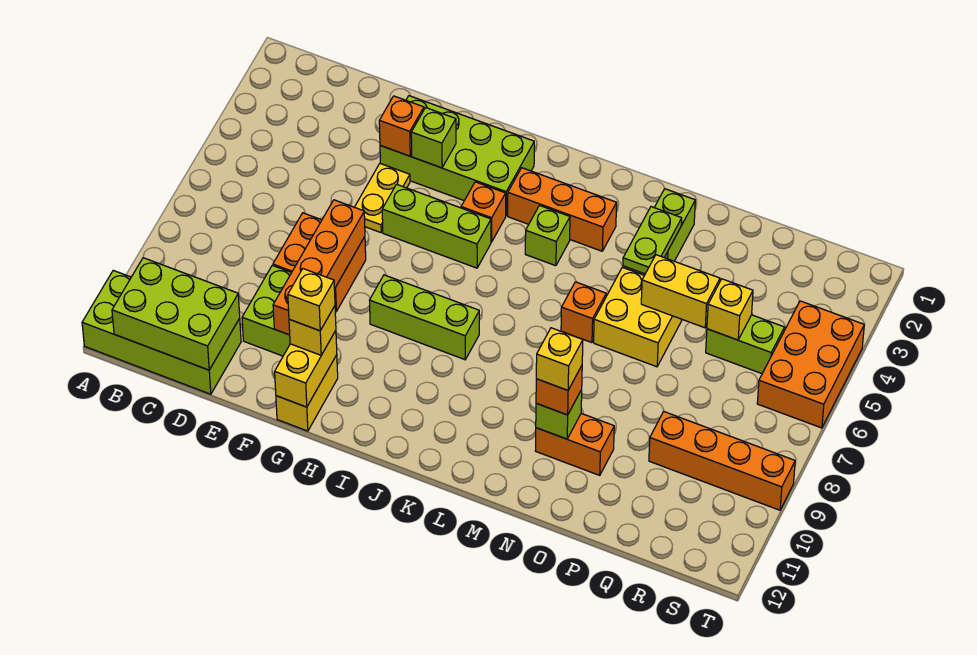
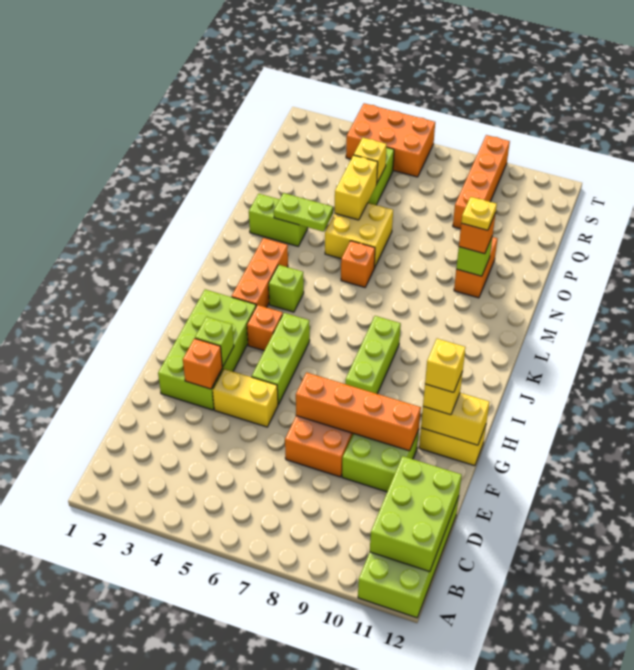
yellow plate F4:F5 level 1 -> yellow brick F4:F5 level 1
yellow brick N10 level 4 -> yellow plate N10 level 4

